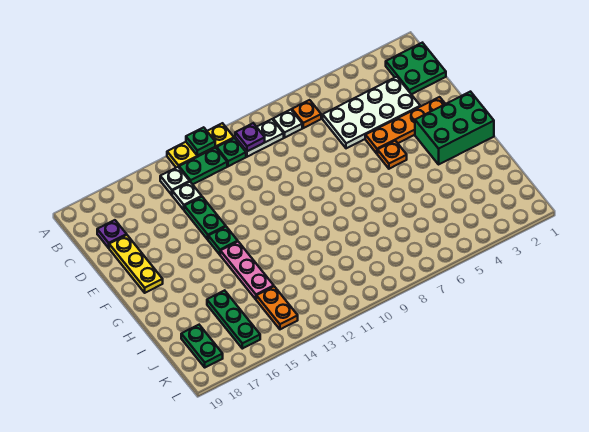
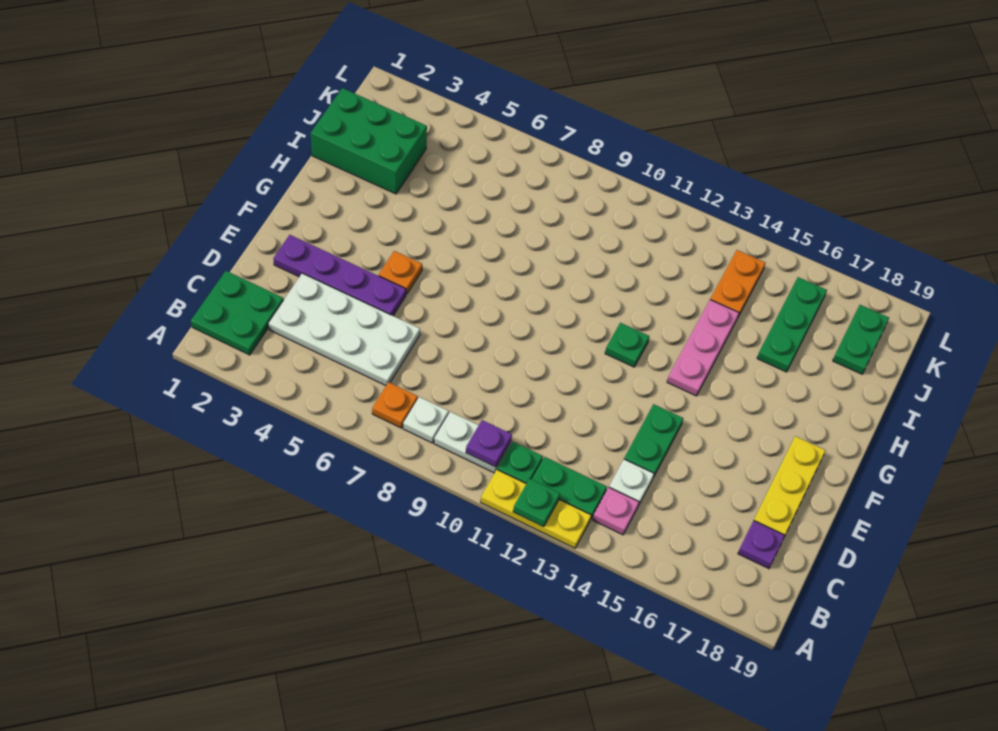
white plate B14 level 1 -> pink plate B14 level 1
orange plate E2:E5 level 1 -> purple plate E2:E5 level 1
green brick F1:G3 level 1 -> green brick I1:J3 level 1
green plate F14 level 1 -> green plate G12 level 1

